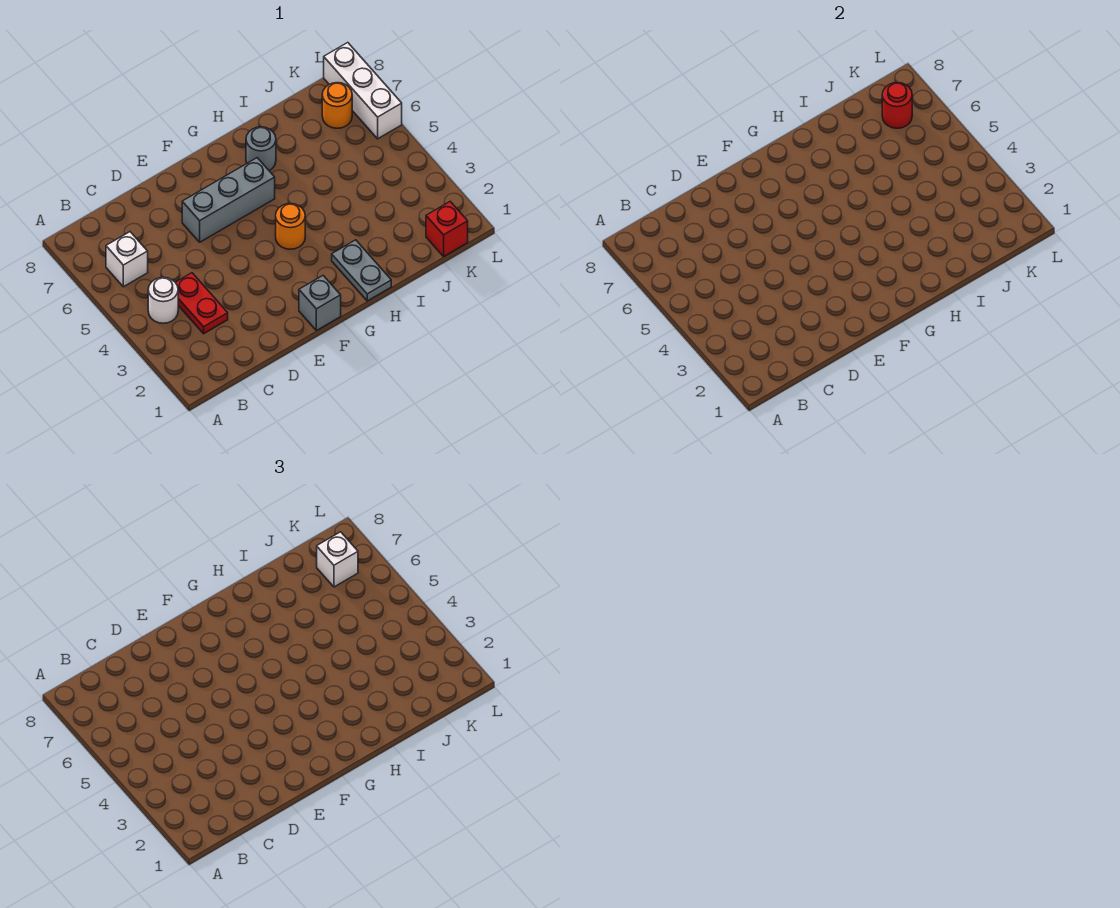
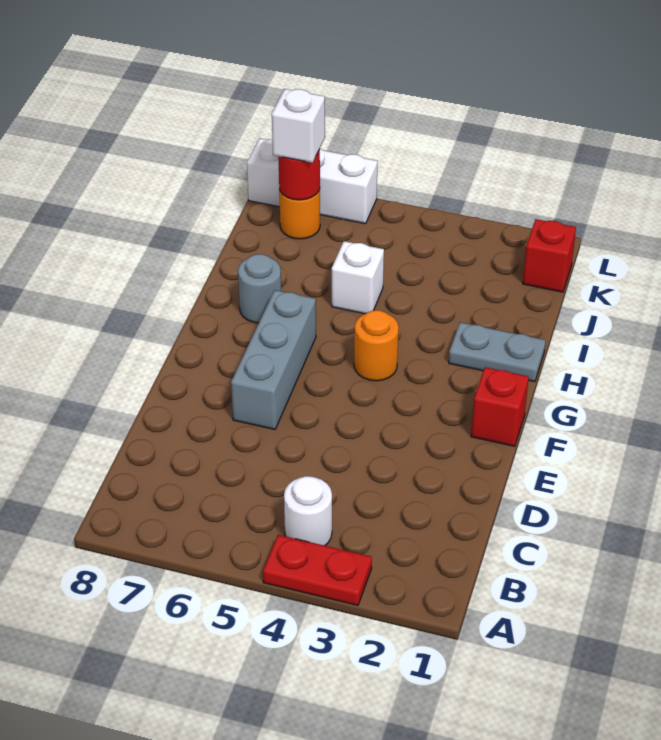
white brick B6 level 1 -> white brick I5 level 1
red plate C3:C4 level 1 -> red plate A3:A4 level 1
grey brick F1 level 1 -> red brick F1 level 1

